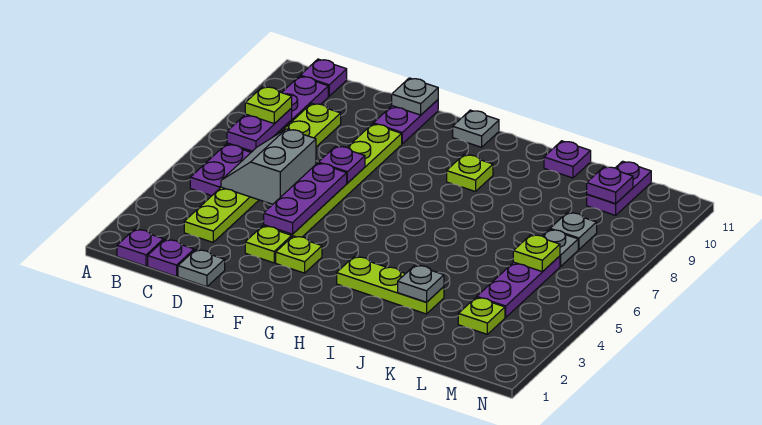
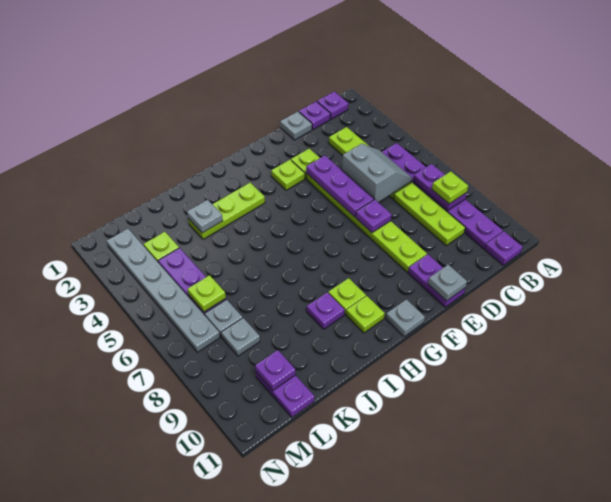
none -> lime plate H10 level 1
purple plate J11 level 1 -> purple plate I9 level 1
none -> grey plate M2:M7 level 1

